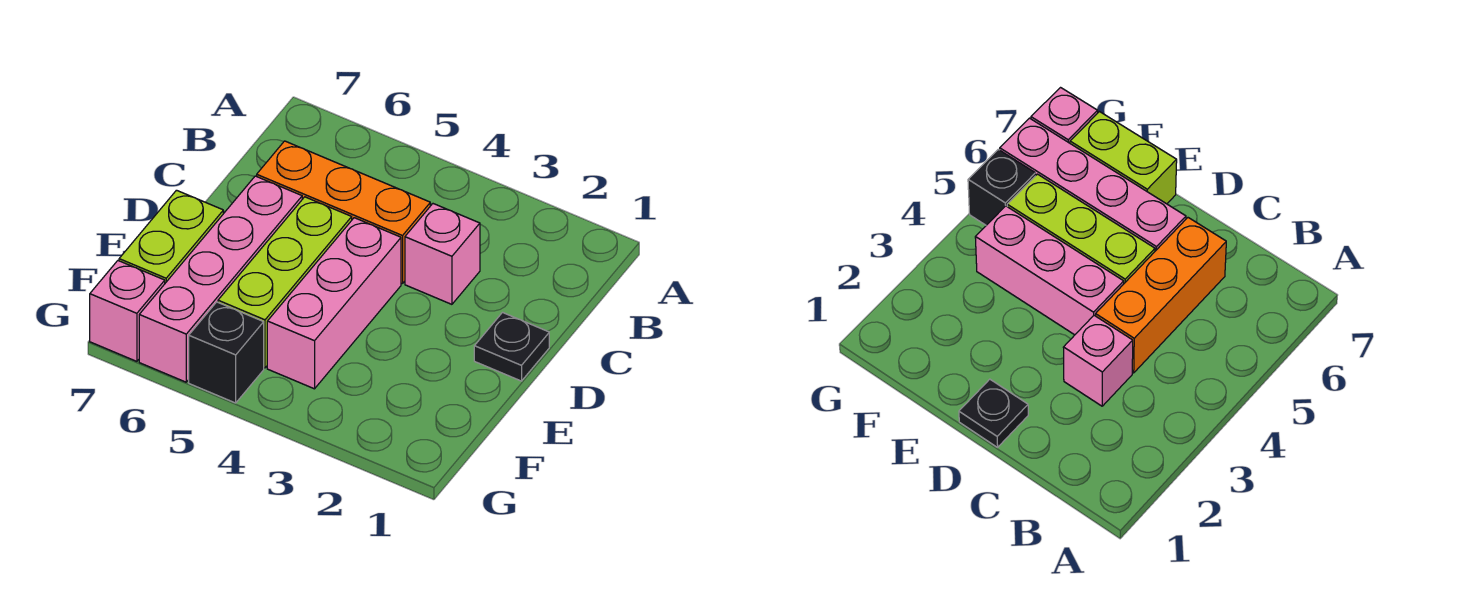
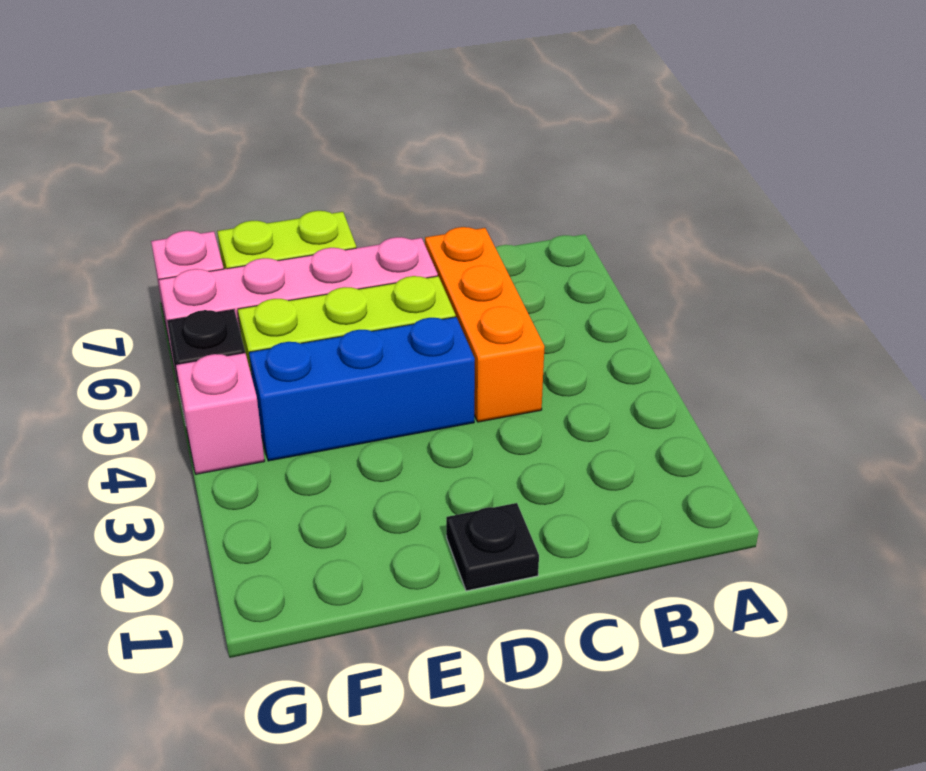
pink brick C3 level 1 -> pink brick G4 level 1
pink brick D4:F4 level 1 -> blue brick D4:F4 level 1

